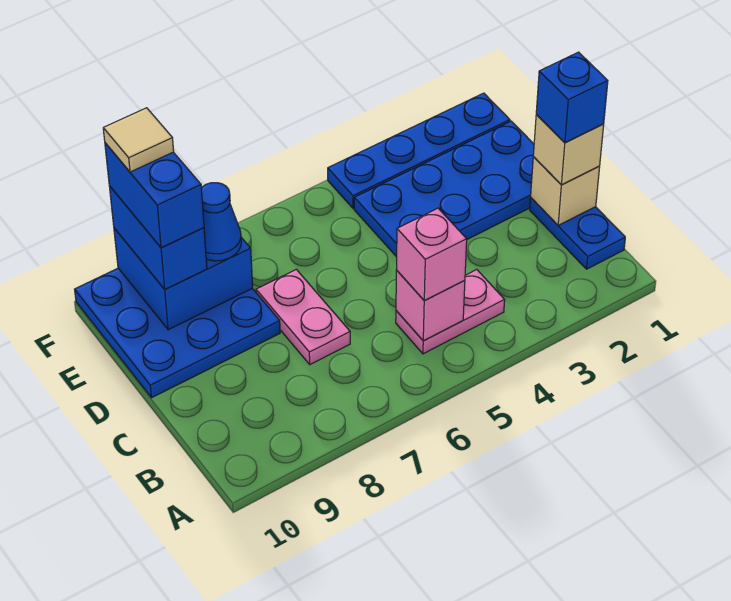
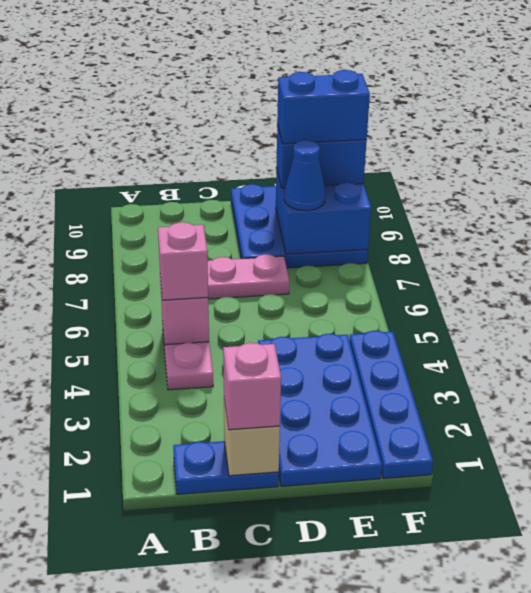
tan brick C1 level 3 -> pink brick C1 level 3
blue brick C1 level 4 -> none
tan tile F9 level 5 -> none

